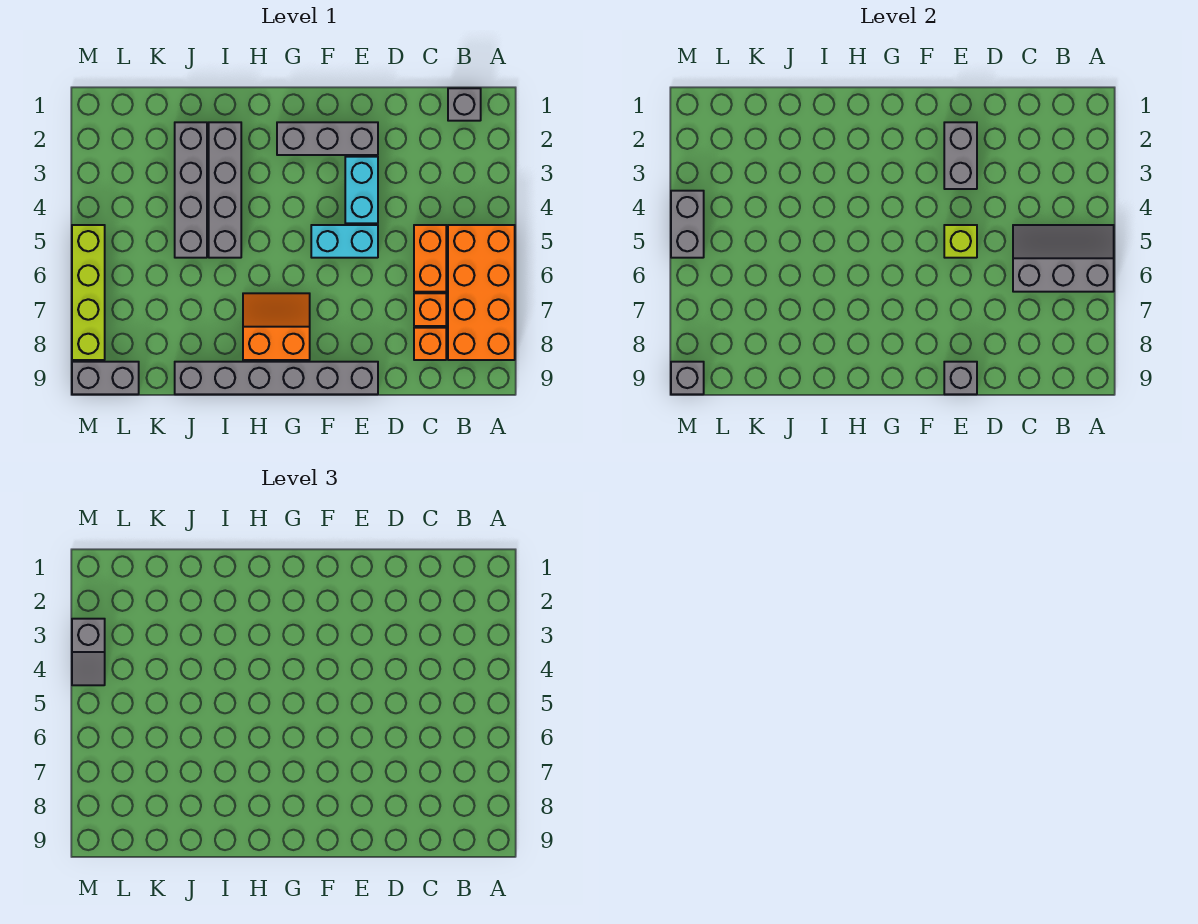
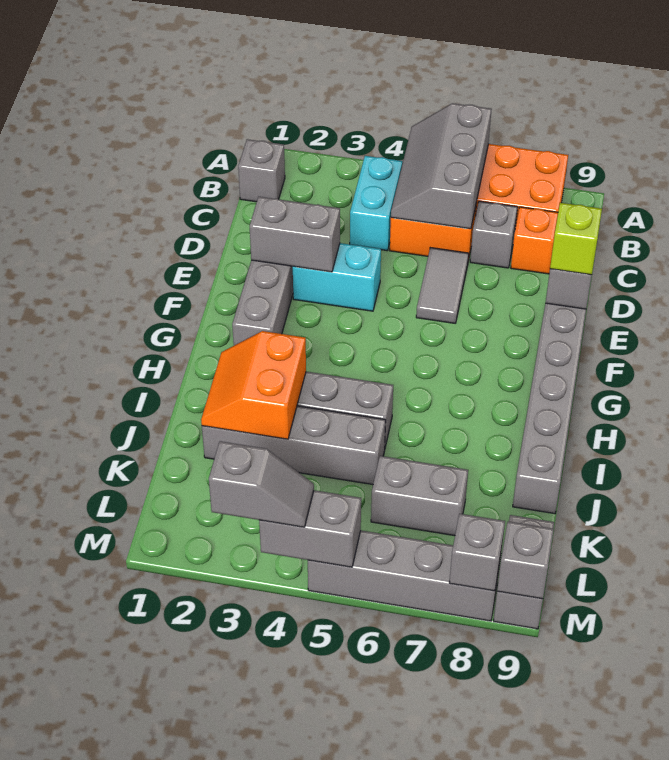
orange brick C7 level 1 -> grey brick C7 level 1
none -> grey tile D6:E6 level 1
cyan brick E5:F5 level 1 -> cyan brick B4:C4 level 1
lime brick E5 level 2 -> lime brick E9 level 3
orange slope G7:H8 level 1 top 8 -> orange slope I2:J3 level 2 top 3
none -> grey brick K6:K7 level 1
lime brick M5:M8 level 1 -> grey brick M5:M8 level 1
none -> grey brick M8 level 2

